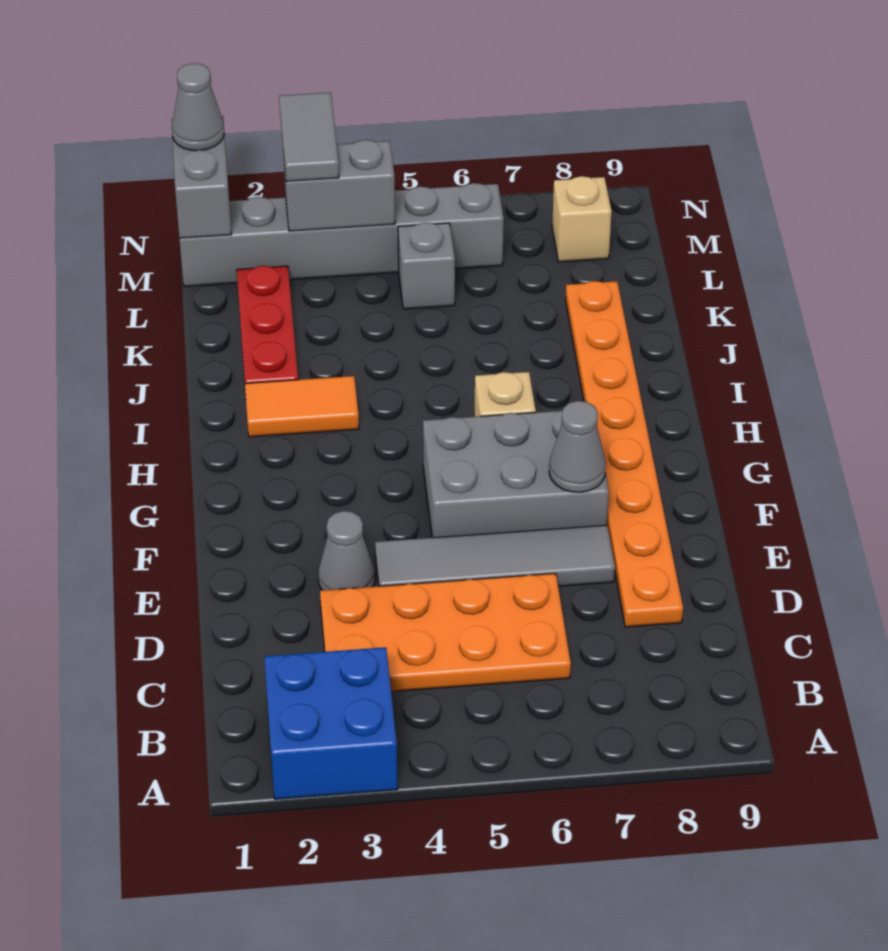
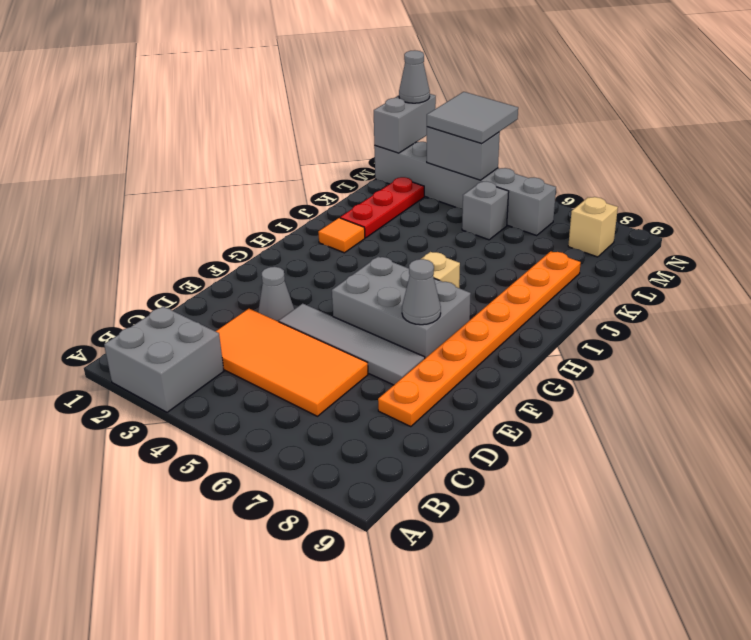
blue brick A2:B3 level 1 -> grey brick A2:B3 level 1
orange plate C3:D6 level 1 -> orange tile C3:D6 level 1
orange tile I2:I3 level 1 -> orange tile I2 level 1
grey tile M3:N3 level 3 -> grey tile M3:N4 level 3

